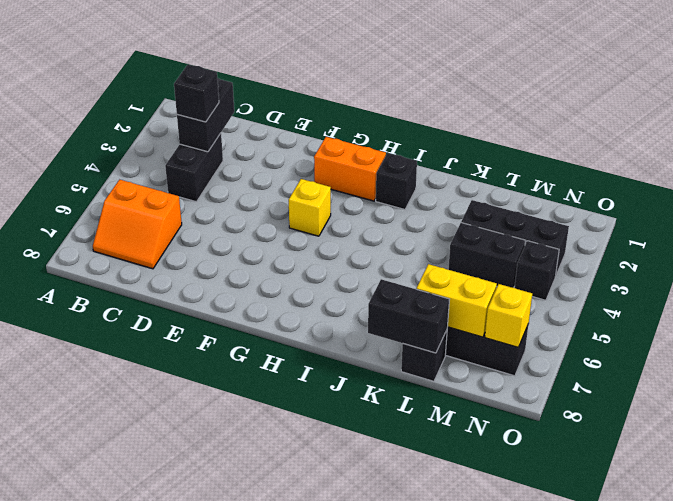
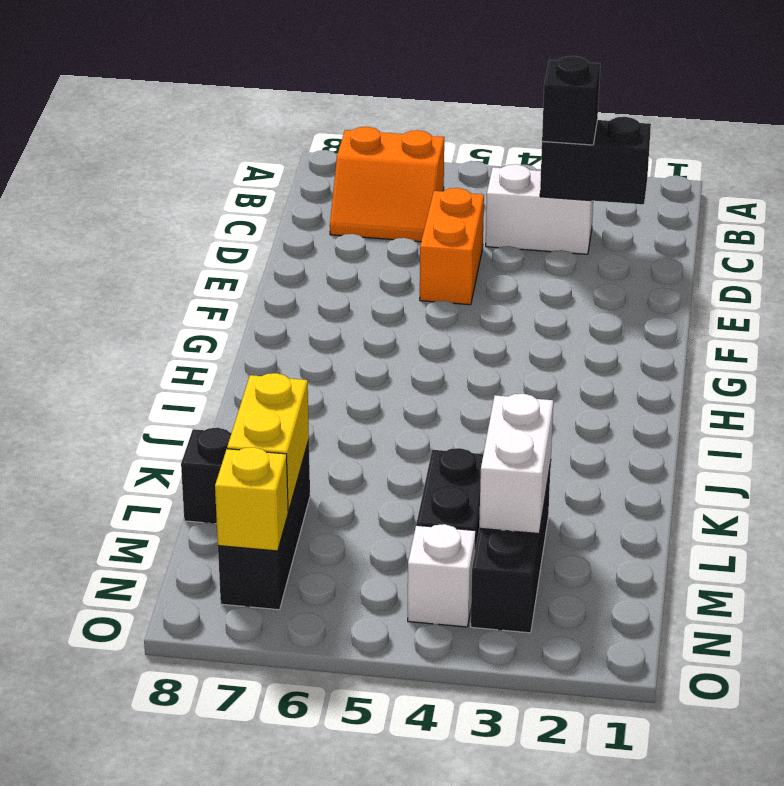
orange slope B6:C7 level 1 top 6 -> orange slope B6:C7 level 1 top B
black brick C3:C4 level 1 -> white brick C3:C4 level 1
orange brick G2:H2 level 1 -> orange brick D5:E5 level 1
yellow brick G4 level 1 -> none
black brick I2 level 1 -> none
black brick K8:L8 level 2 -> none
none -> white brick L3:M3 level 2
black brick N4 level 1 -> white brick N4 level 1

